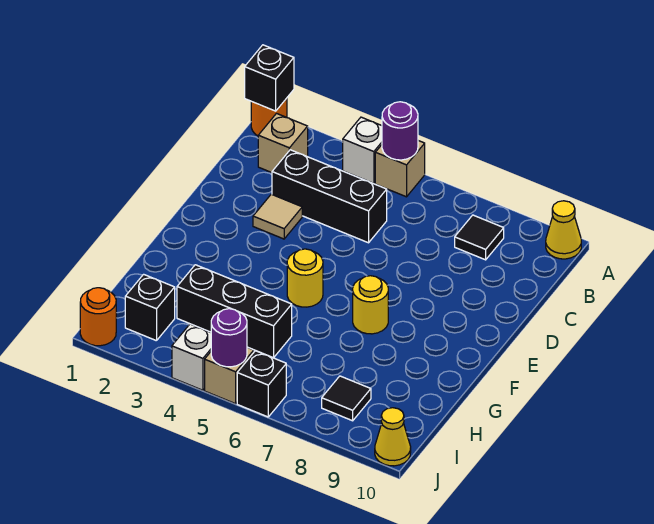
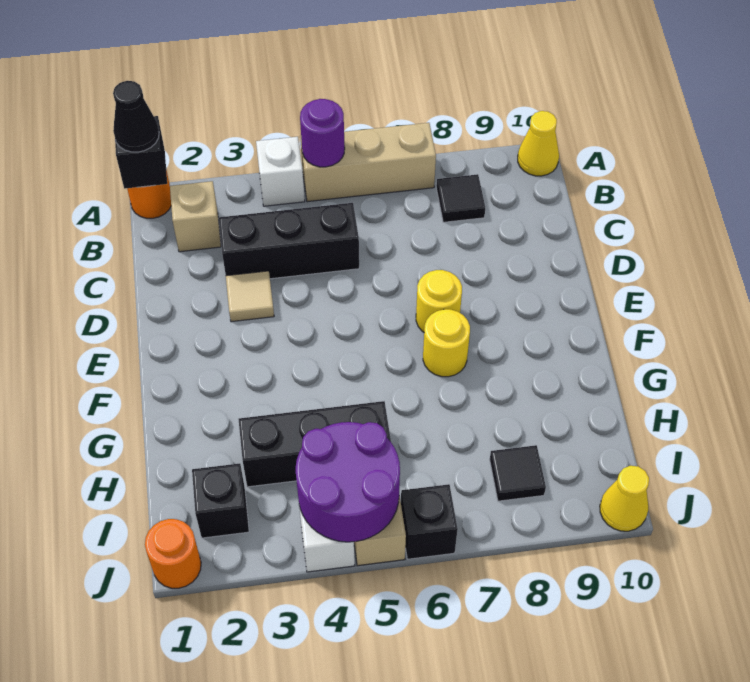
none -> black cone A1 level 3
tan brick A5 level 1 -> tan brick A5:A7 level 1
yellow round brick F5 level 1 -> yellow round brick E7 level 1
purple round brick J5 level 2 -> purple round brick I4:J5 level 2

